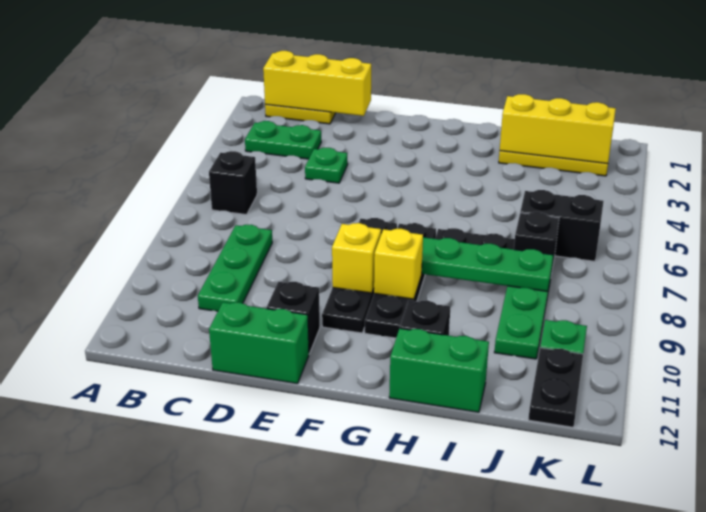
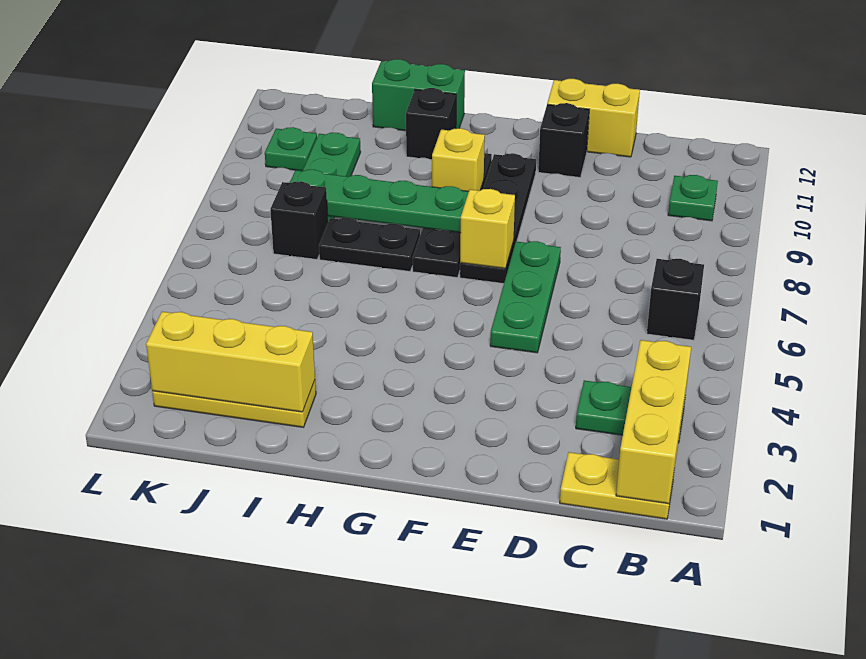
yellow brick B1:D1 level 2 -> yellow brick B1:B3 level 2
green plate C8:C10 level 1 -> green plate E5:E7 level 1
green plate D4 level 1 -> green plate B10 level 1
green brick D12:E12 level 1 -> yellow brick D12:E12 level 1
yellow brick F9 level 2 -> yellow brick F7 level 2
black brick J6:K6 level 1 -> none
black plate K11:K12 level 1 -> none

